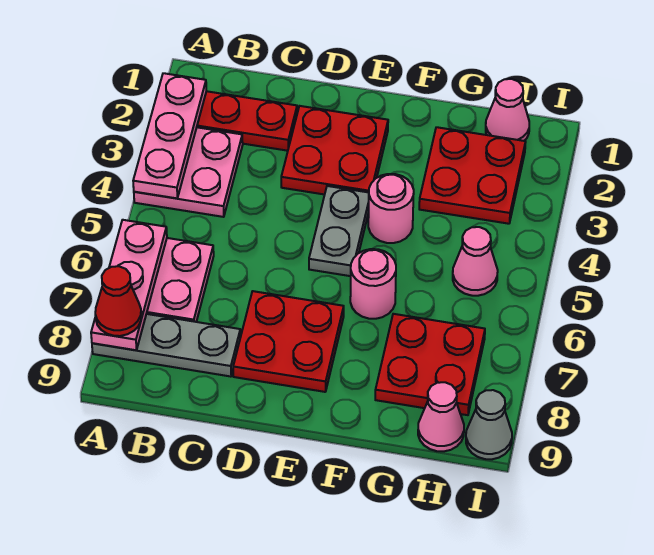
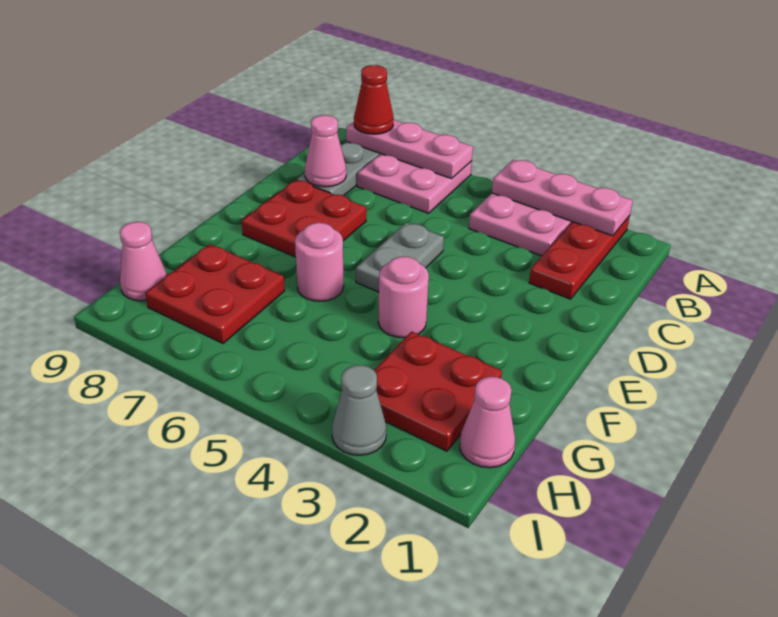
red plate D2:E3 level 1 -> none
grey plate E4:E5 level 1 -> grey plate D5:E5 level 1
pink cone H5 level 1 -> pink cone C8 level 2
grey cone I9 level 1 -> grey cone I3 level 1

